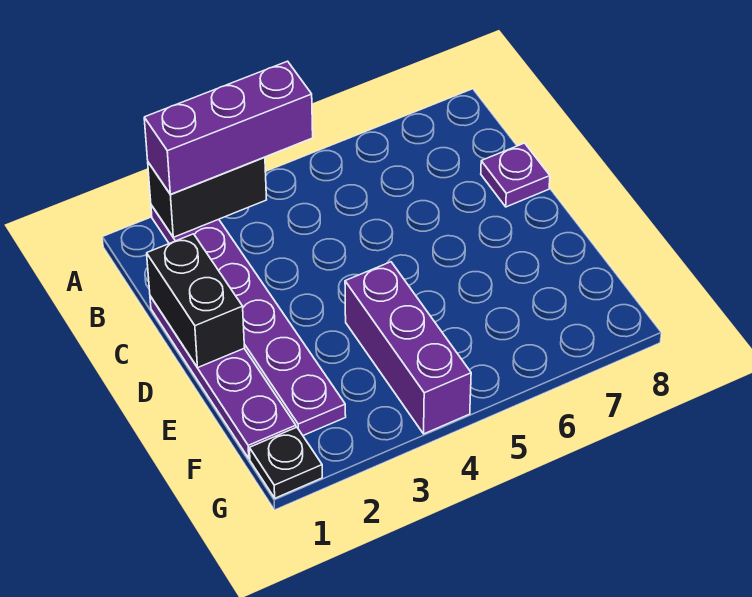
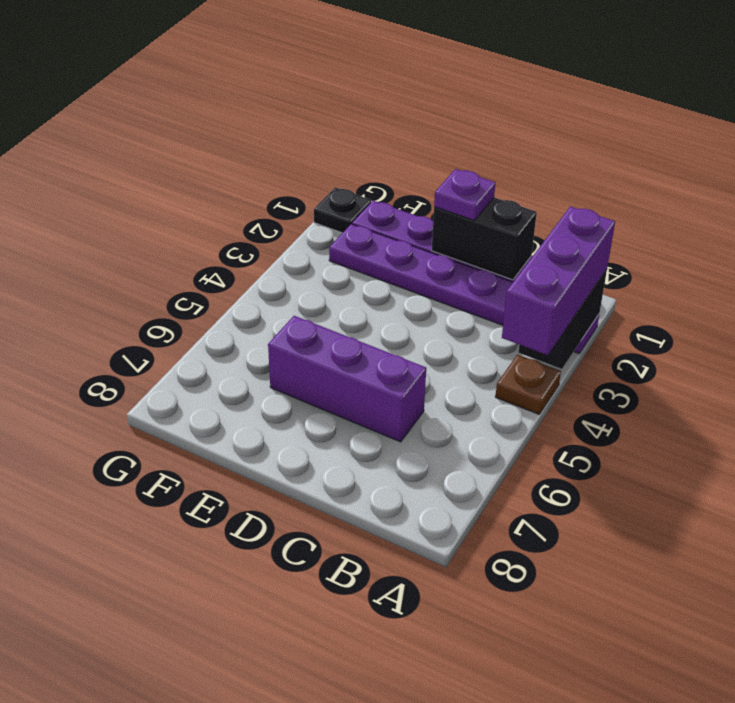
none -> brown plate A4 level 1
purple plate C8 level 1 -> purple plate D1 level 3
purple brick E4:G4 level 1 -> purple brick C6:E6 level 1

